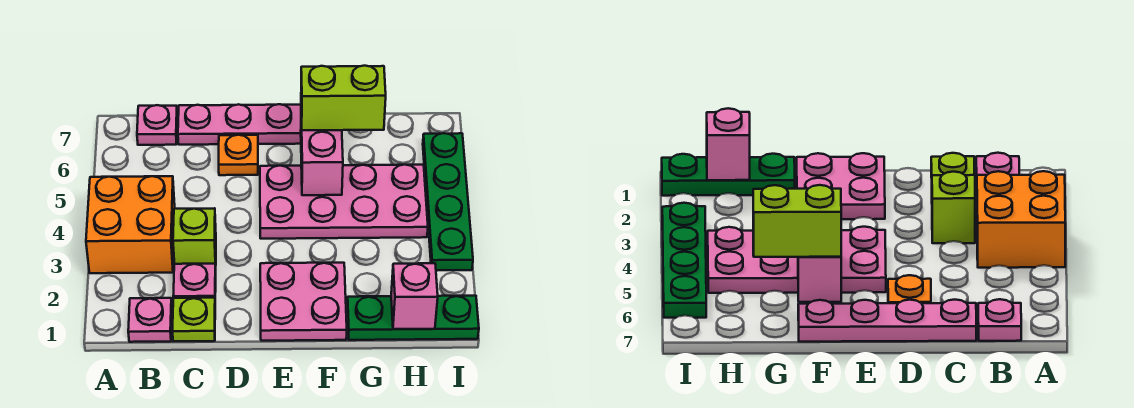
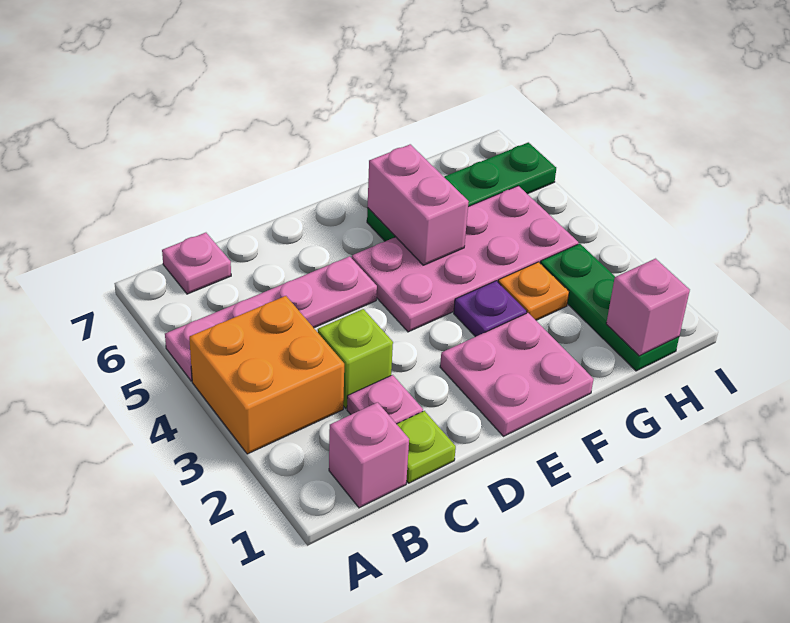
pink plate B1 level 1 -> pink brick B1 level 1
pink plate C7:F7 level 1 -> pink plate A5:D5 level 1
orange plate D6 level 1 -> orange plate G3 level 1
none -> purple plate F3 level 1
lime brick F6:G6 level 3 -> none
green plate G1:I1 level 1 -> green plate H1:H3 level 1
green plate I3:I6 level 1 -> green plate F6:I6 level 1

